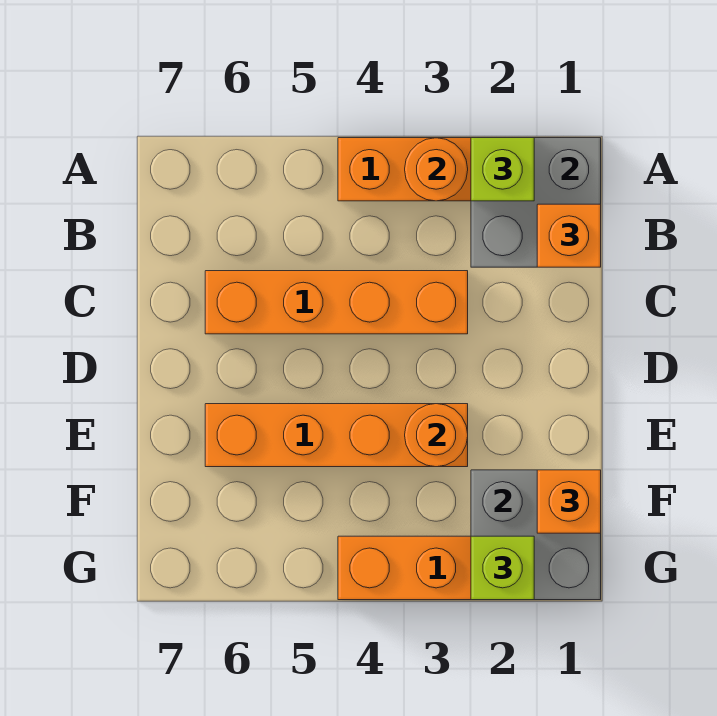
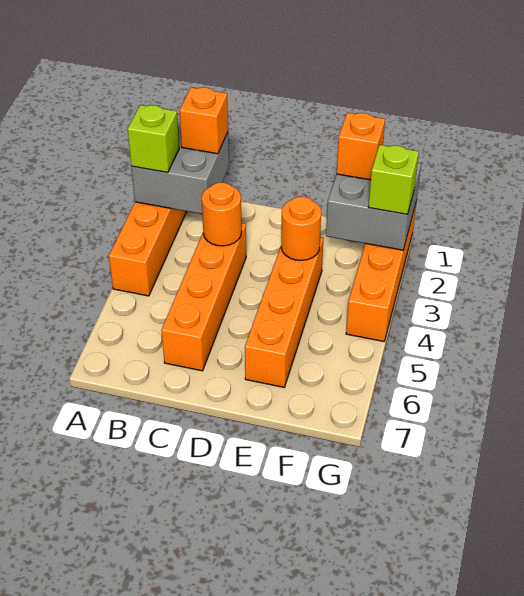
orange round brick A3 level 2 -> orange round brick C3 level 2

